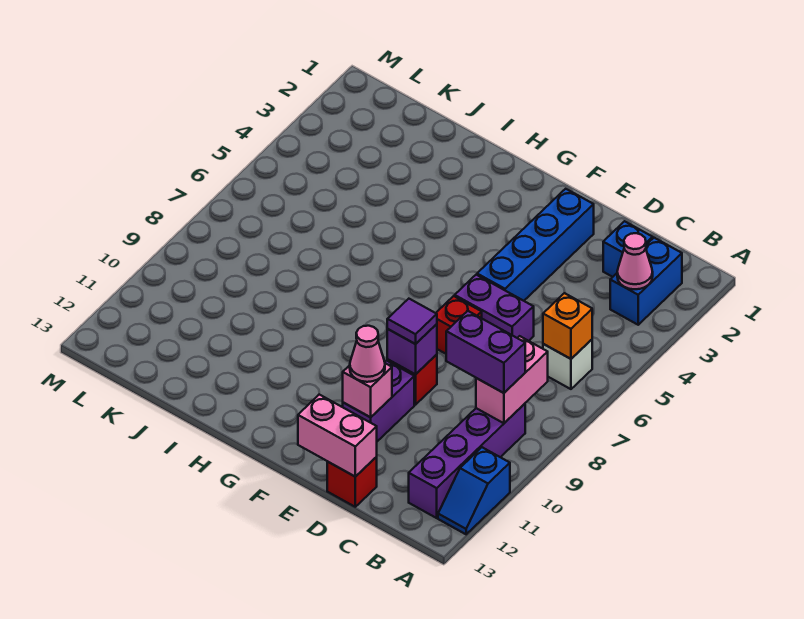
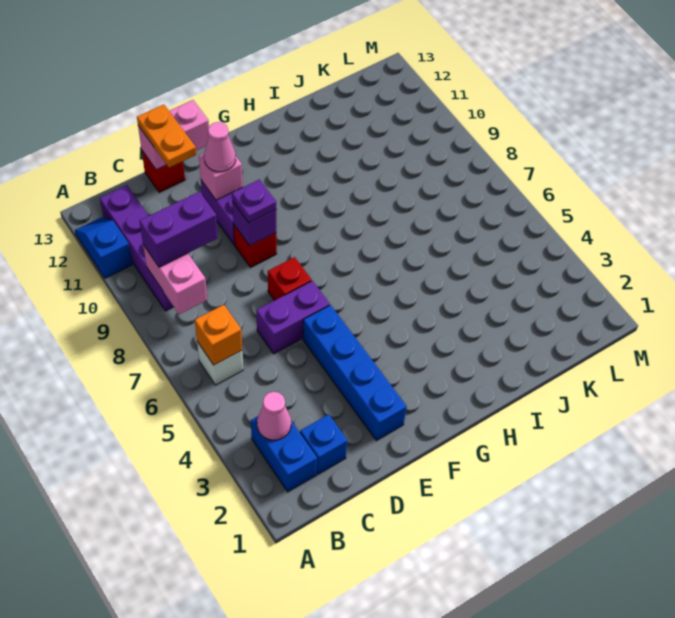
none -> orange plate D12:D13 level 3
purple tile E9 level 3 -> purple plate E9 level 3

